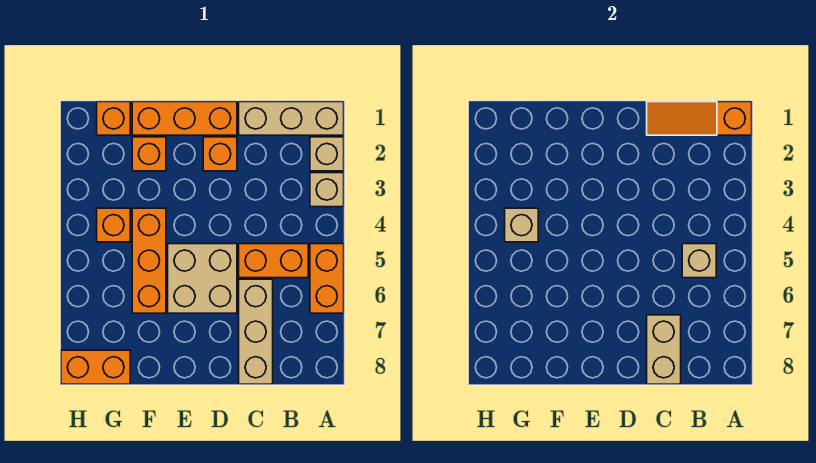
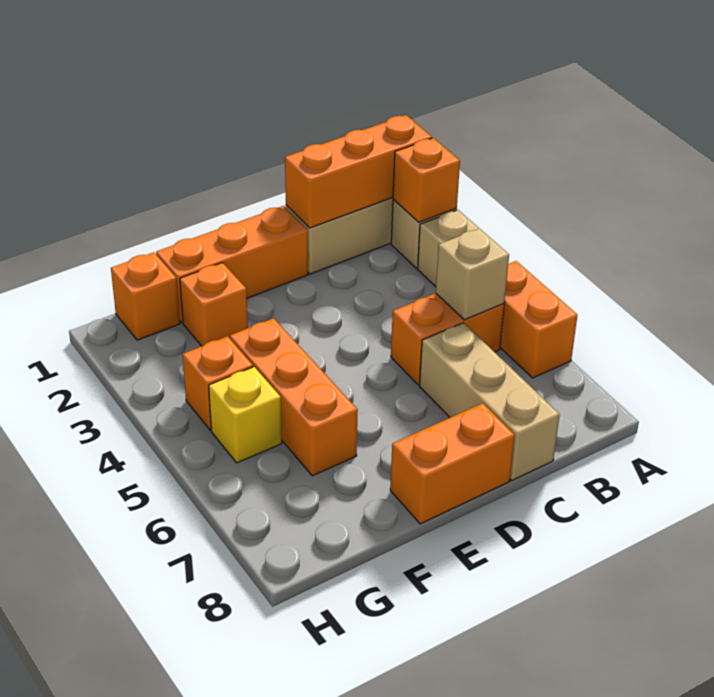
orange slope A1:C1 level 2 top A -> orange brick A1:C1 level 2
tan brick C7:C8 level 2 -> none
orange brick D2 level 1 -> orange brick A2 level 2
tan brick D5:E6 level 1 -> none
tan brick G4 level 2 -> none
none -> yellow brick G5 level 1
orange brick G8:H8 level 1 -> orange brick D8:E8 level 1

